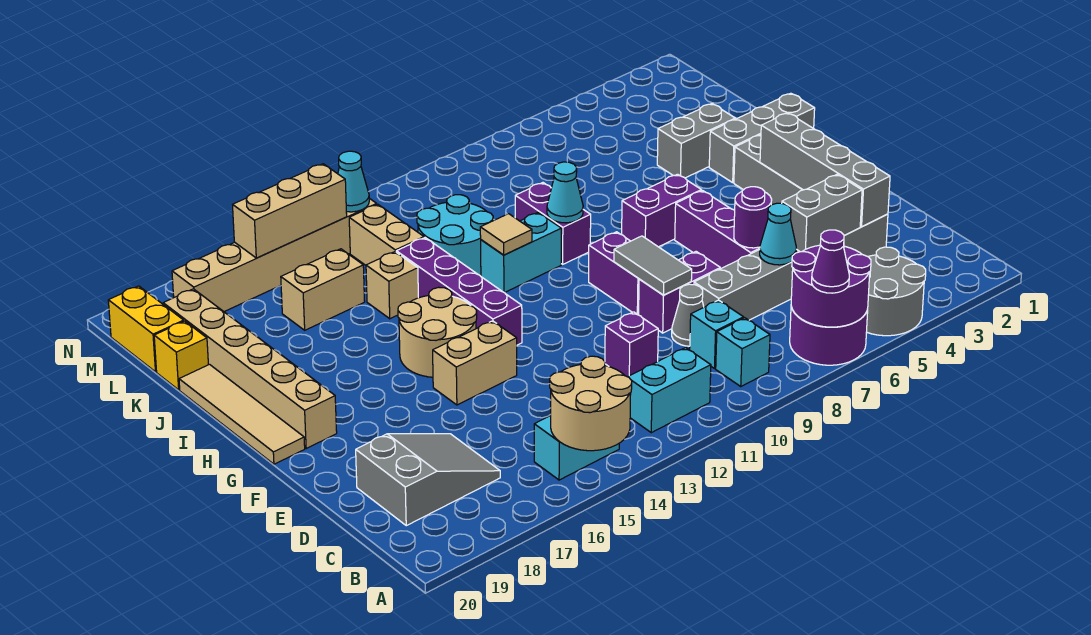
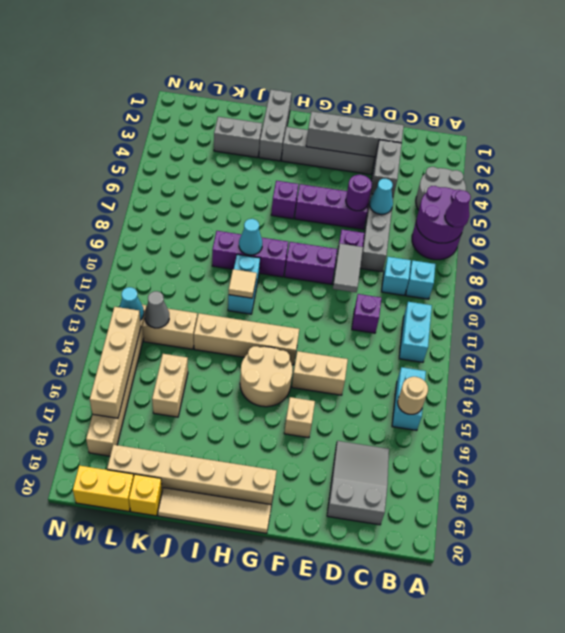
tan round brick A14:B15 level 2 -> tan round brick B15 level 2
grey cone D9 level 1 -> grey cone L13 level 2
grey tile E9:F9 level 2 -> grey tile E9:E10 level 2
tan brick F14:F15 level 1 -> tan brick E14:F14 level 1
purple brick G13:J13 level 1 -> tan brick G13:J13 level 1
purple brick H6:H7 level 1 -> purple brick H6 level 1
purple brick I9:J9 level 1 -> purple brick H9:J9 level 1
grey brick J3:J4 level 1 -> grey brick J3:K3 level 1
cyan round brick J11:K12 level 1 -> none
tan brick J14 level 1 -> tan brick F16 level 1
tan brick M14:M16 level 2 -> tan brick M14:M17 level 2

